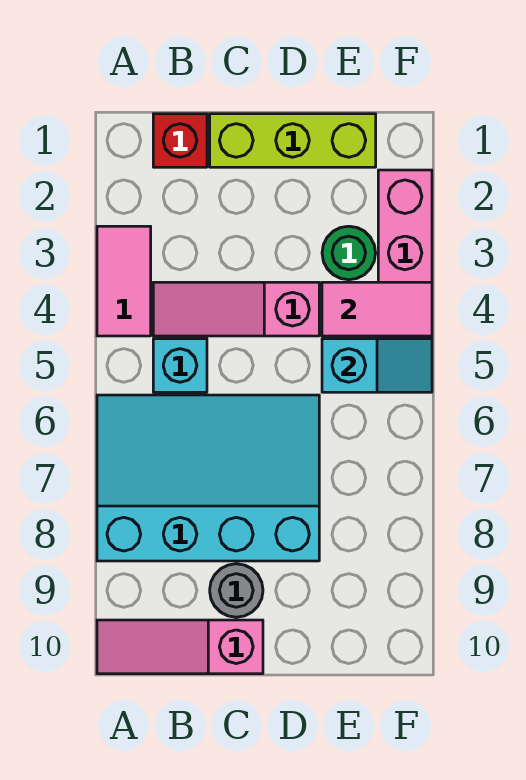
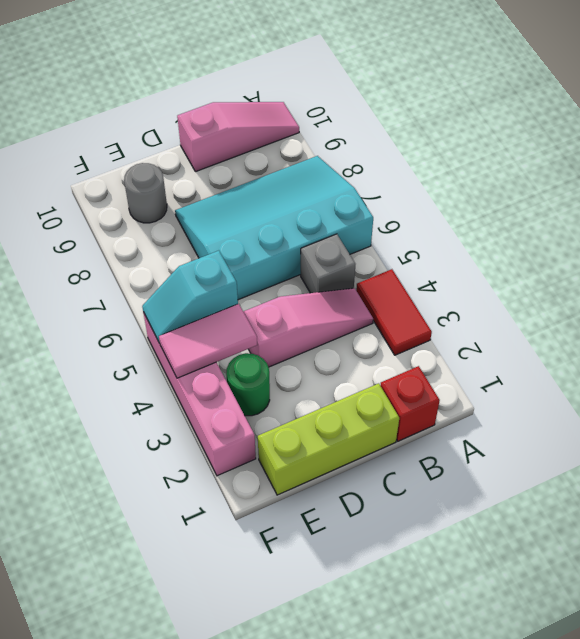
pink tile A3:A4 level 1 -> red tile A3:A4 level 1
cyan slope A6:D8 level 1 top 8 -> cyan slope A6:D8 level 1 top 6
cyan brick B5 level 1 -> grey brick B5 level 1
grey round brick C9 level 1 -> grey round brick E9 level 1

